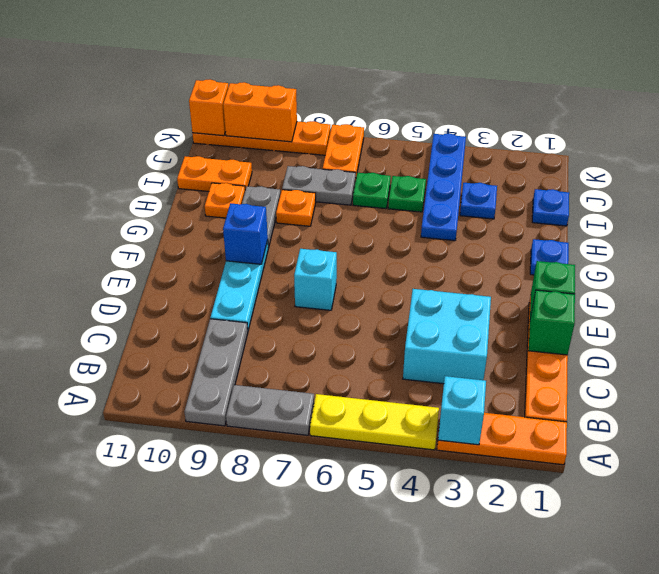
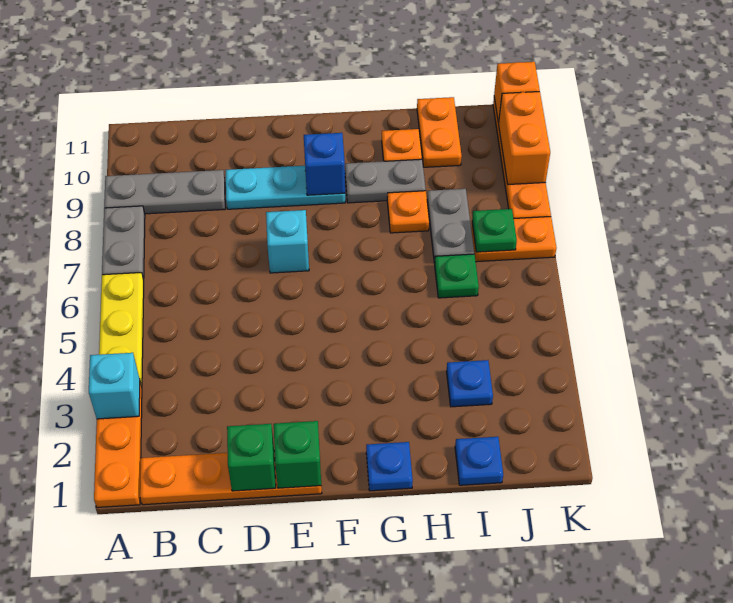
cyan brick C3:D4 level 1 -> none
blue plate H4:K4 level 1 -> none
green plate I5 level 1 -> green plate J7 level 2

